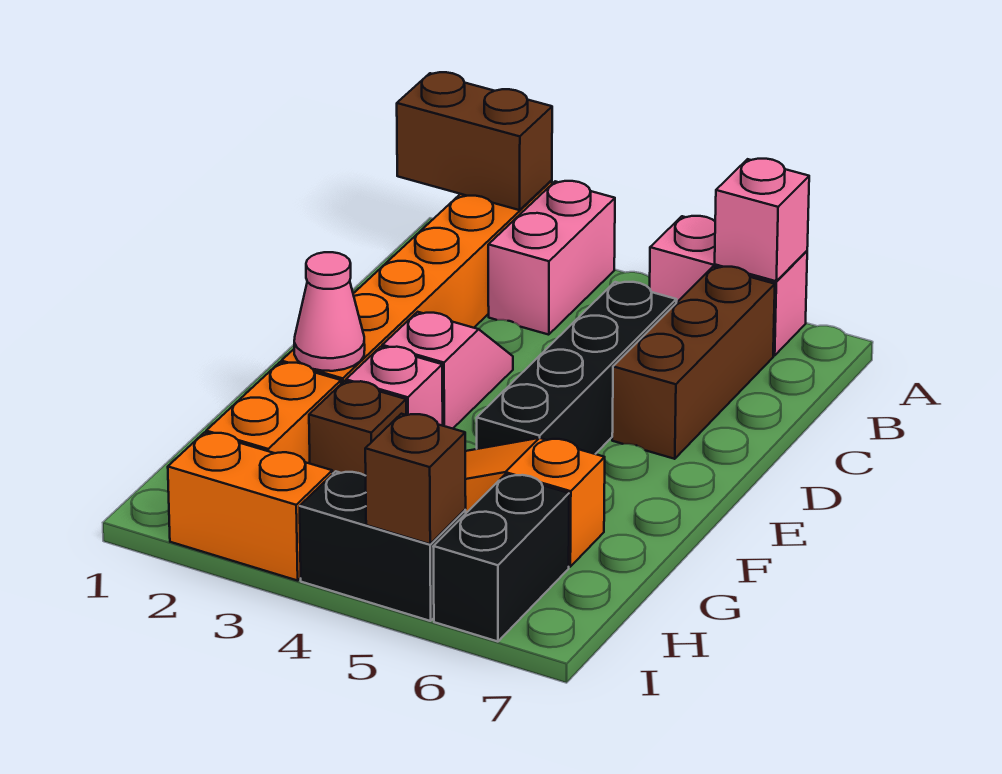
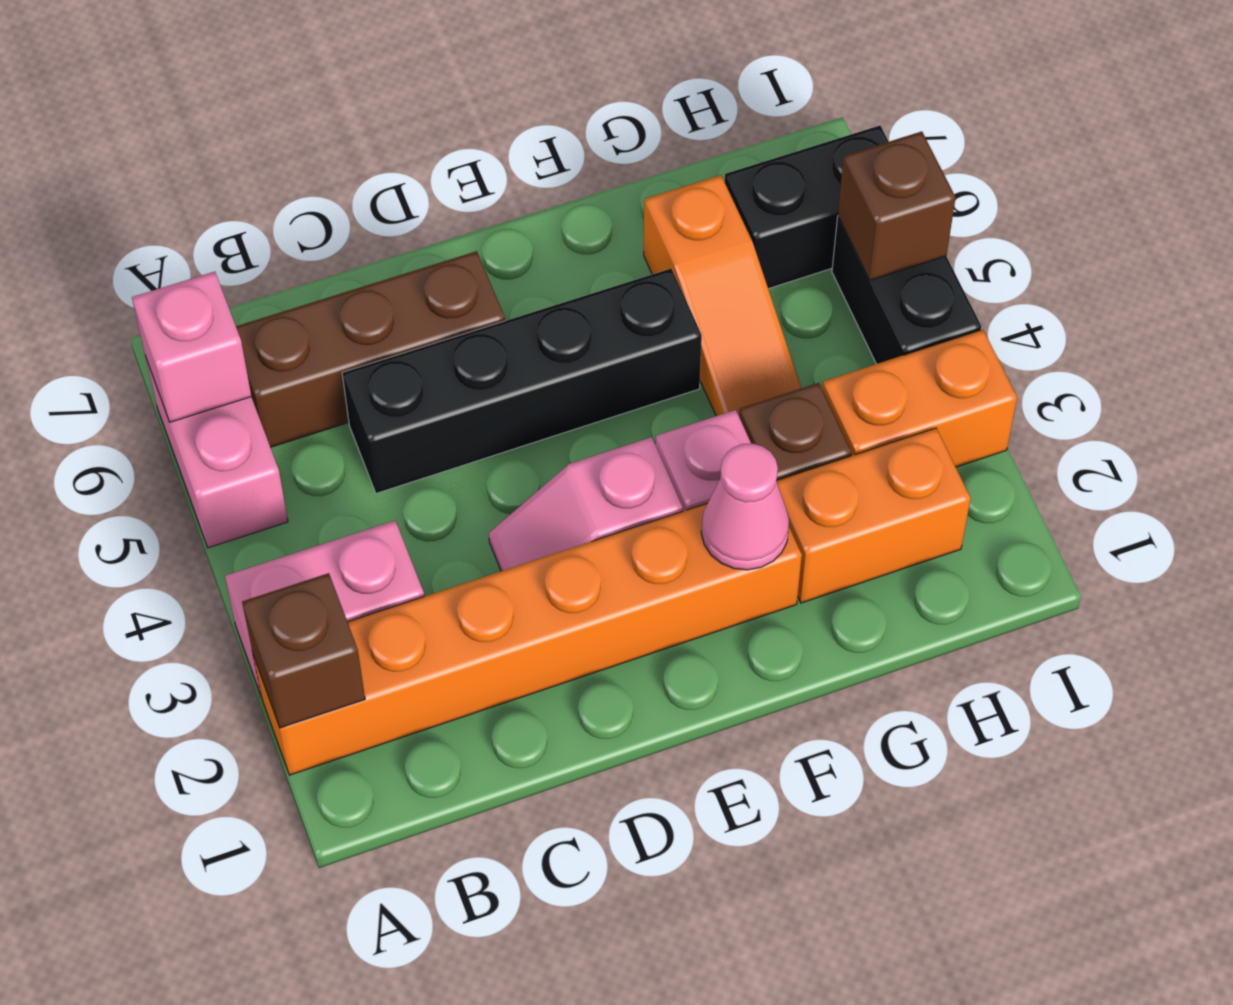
brown brick A1:A2 level 2 -> brown brick A2 level 2
orange brick I2:I3 level 1 -> orange brick H3:I3 level 1

